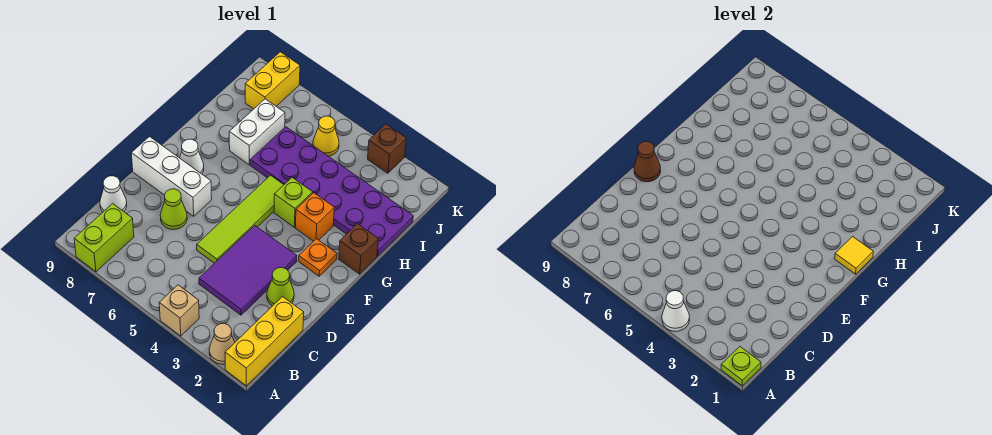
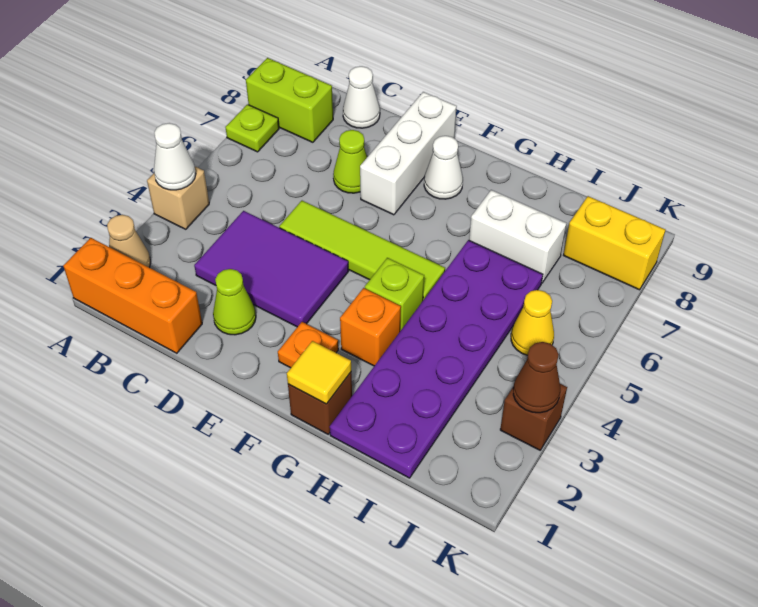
yellow brick A1:C1 level 1 -> orange brick A1:C1 level 1
lime plate A1 level 2 -> lime plate A7 level 1
brown cone E9 level 2 -> brown cone K3 level 2

